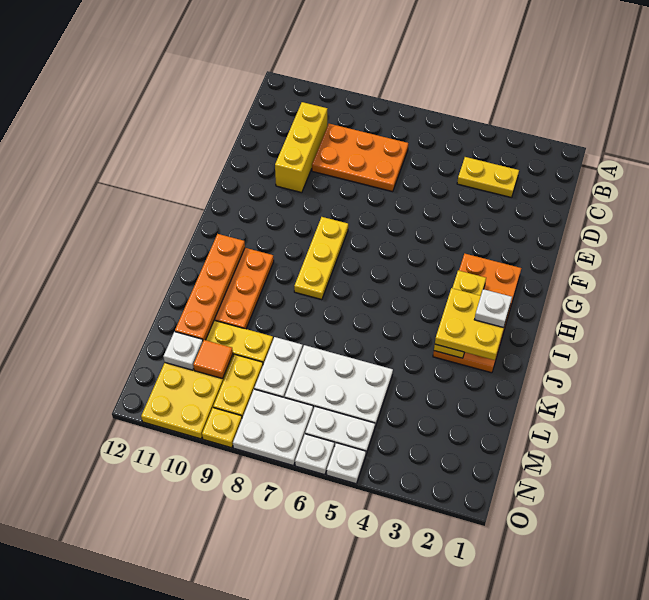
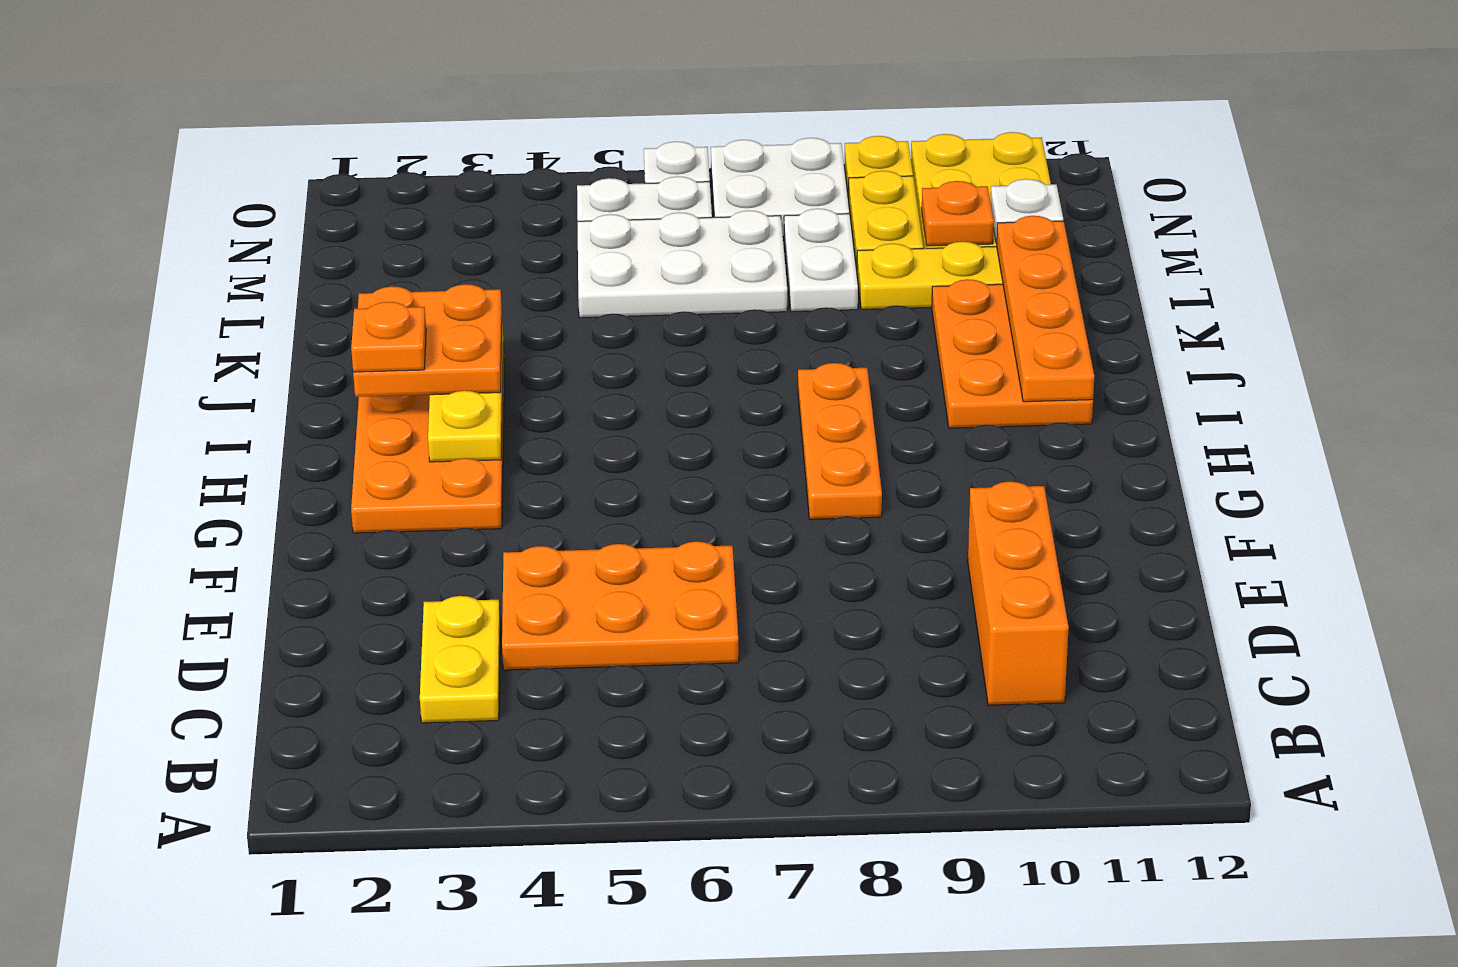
yellow plate C3:C4 level 1 -> yellow plate C3:D3 level 1
orange plate C7:D9 level 1 -> orange plate D4:E6 level 1
yellow brick C10:E10 level 1 -> orange brick C10:E10 level 1
yellow plate G8:I8 level 1 -> orange plate G8:I8 level 1
yellow plate I2:J3 level 3 -> orange plate I2:J3 level 3
white plate I2 level 4 -> orange plate I2 level 4
orange tile M10 level 2 -> orange plate M10 level 2
white plate O5 level 1 -> none

